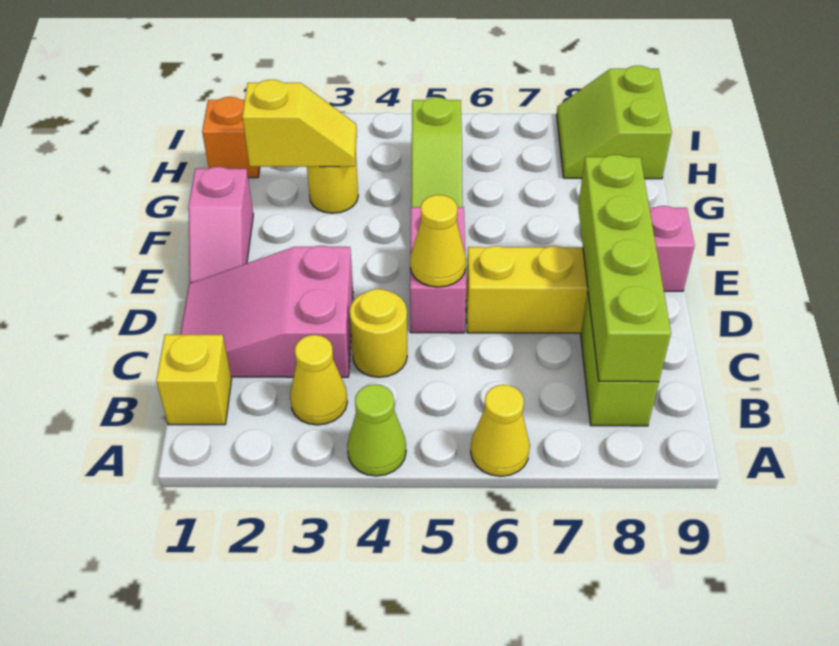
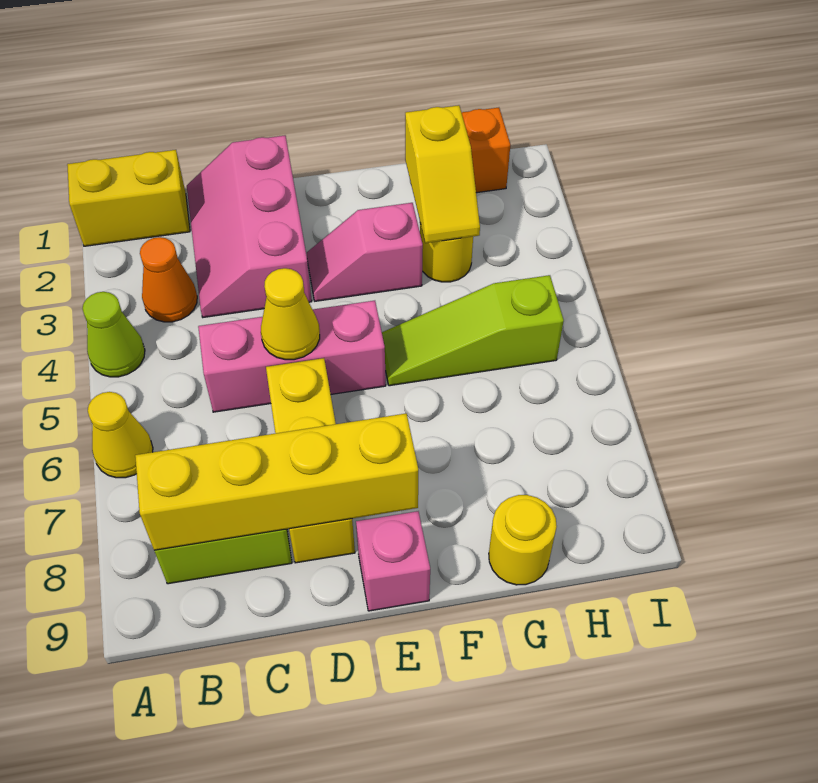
yellow brick B1 level 1 -> yellow brick A1:B1 level 1
yellow cone B3 level 1 -> orange cone B3 level 1
lime brick B8:E8 level 2 -> yellow brick B8:E8 level 2
pink slope C1:D3 level 1 top 3 -> pink slope C1:D3 level 1 top D
yellow round brick C4 level 1 -> yellow round brick G9 level 1
pink brick D5:E5 level 1 -> pink brick C5:E5 level 1
pink slope E1:F1 level 1 top F -> pink slope E3:F3 level 1 top F
lime slope H8:I9 level 1 top 9 -> none

